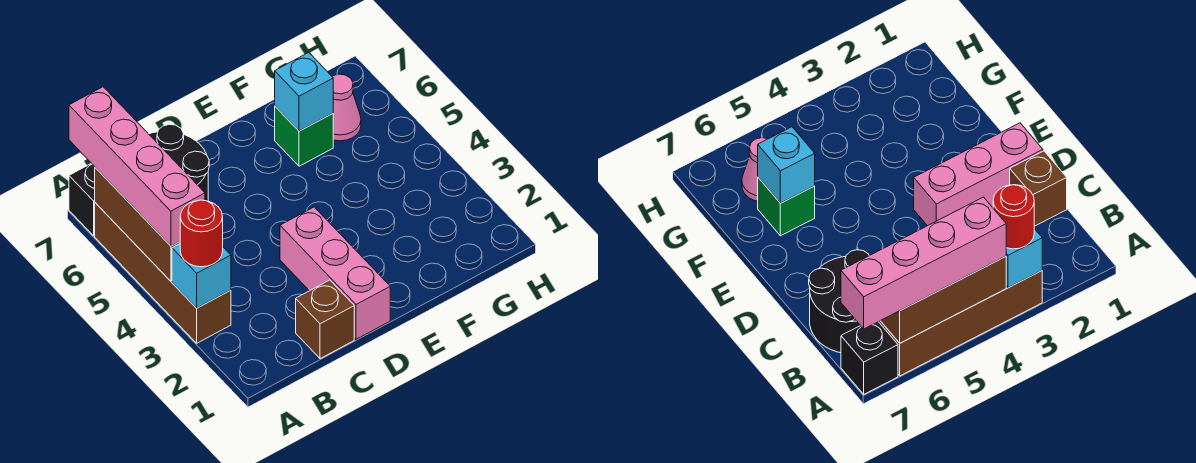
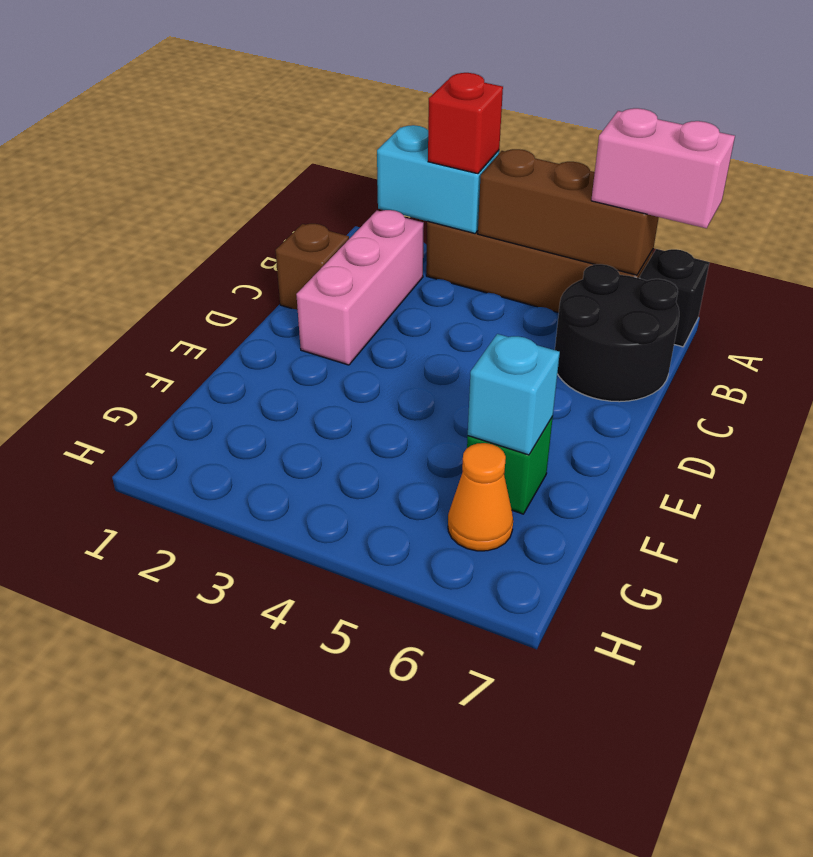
cyan brick A3 level 2 -> cyan brick A2:A3 level 2
red round brick A3 level 3 -> red brick A3 level 3
pink brick A4:A7 level 3 -> pink brick A6:A7 level 3
pink brick D1:D3 level 1 -> pink brick B2:D2 level 1
pink cone G6 level 1 -> orange cone G6 level 1

